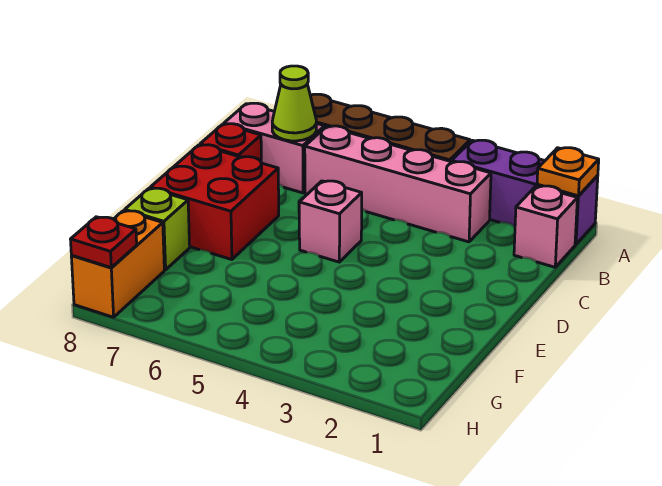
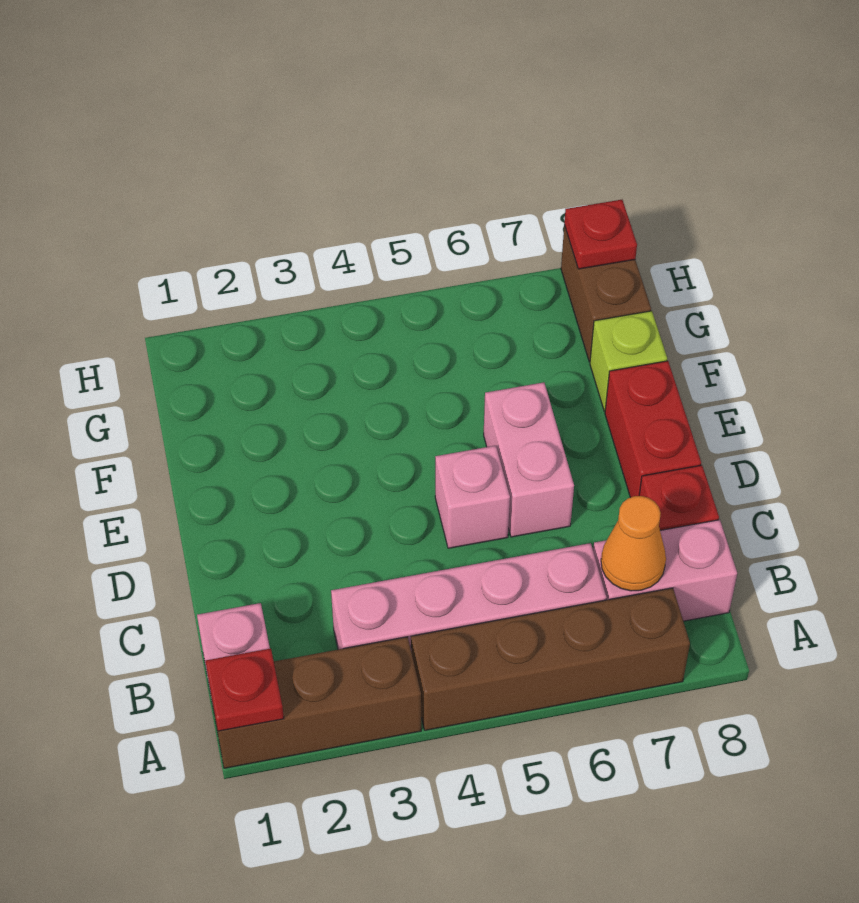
purple brick A1:A3 level 1 -> brown brick A1:A3 level 1
orange plate A1 level 2 -> red plate A1 level 2
lime cone B7 level 2 -> orange cone B7 level 2
none -> pink brick D6:E6 level 1
red brick D7:E8 level 1 -> red brick D8:E8 level 1
orange brick G8:H8 level 1 -> brown brick G8:H8 level 1

